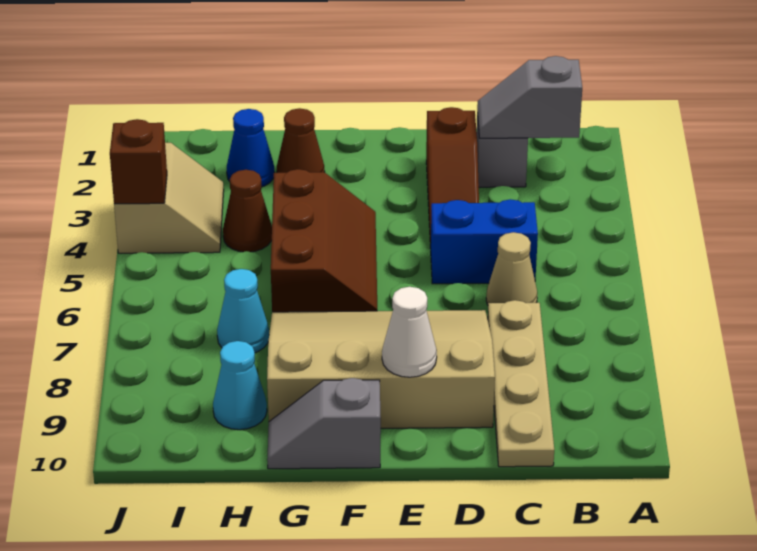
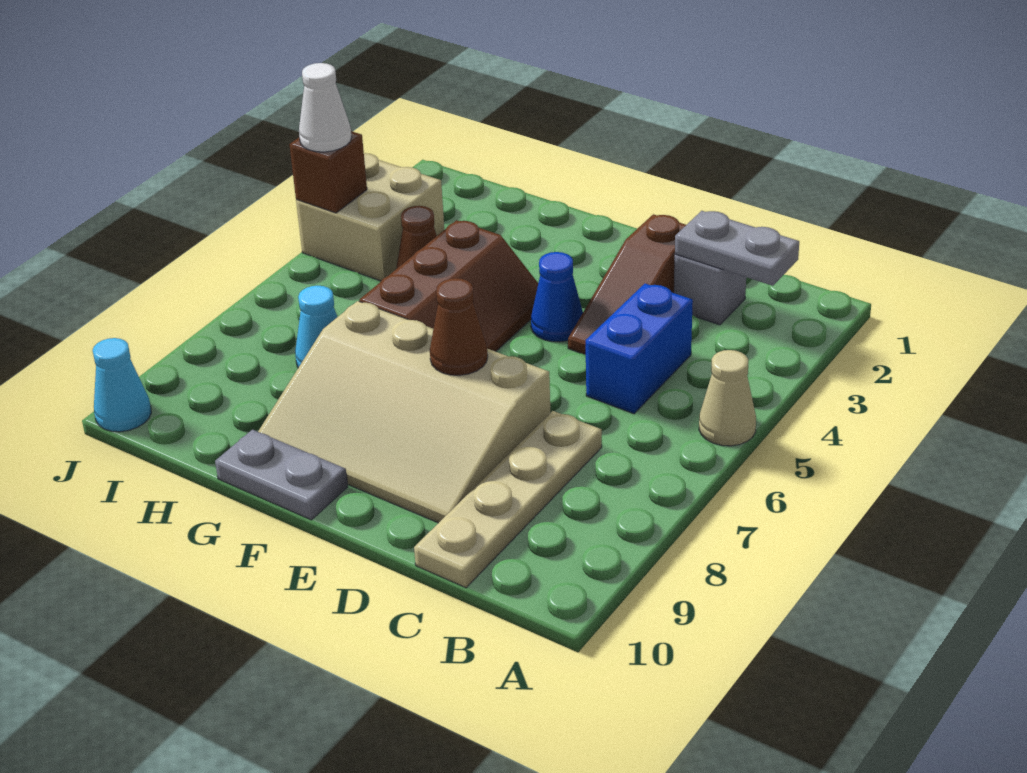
grey slope B2:C2 level 2 top B -> grey plate B2:C2 level 2
blue brick C5:D5 level 1 -> blue brick C4:C5 level 1
tan cone C6 level 1 -> tan cone A5 level 1
tan slope D7:G9 level 1 top 9 -> tan slope D7:G9 level 1 top 7
white cone E9 level 2 -> white cone J4 level 3
grey slope F10:G10 level 1 top F -> grey plate F10:G10 level 1
brown cone G2 level 1 -> brown cone E7 level 2
blue cone H2 level 1 -> blue cone E4 level 1
cyan cone H9 level 1 -> cyan cone J10 level 1
tan slope I3:J4 level 1 top J -> tan brick I3:J4 level 1

